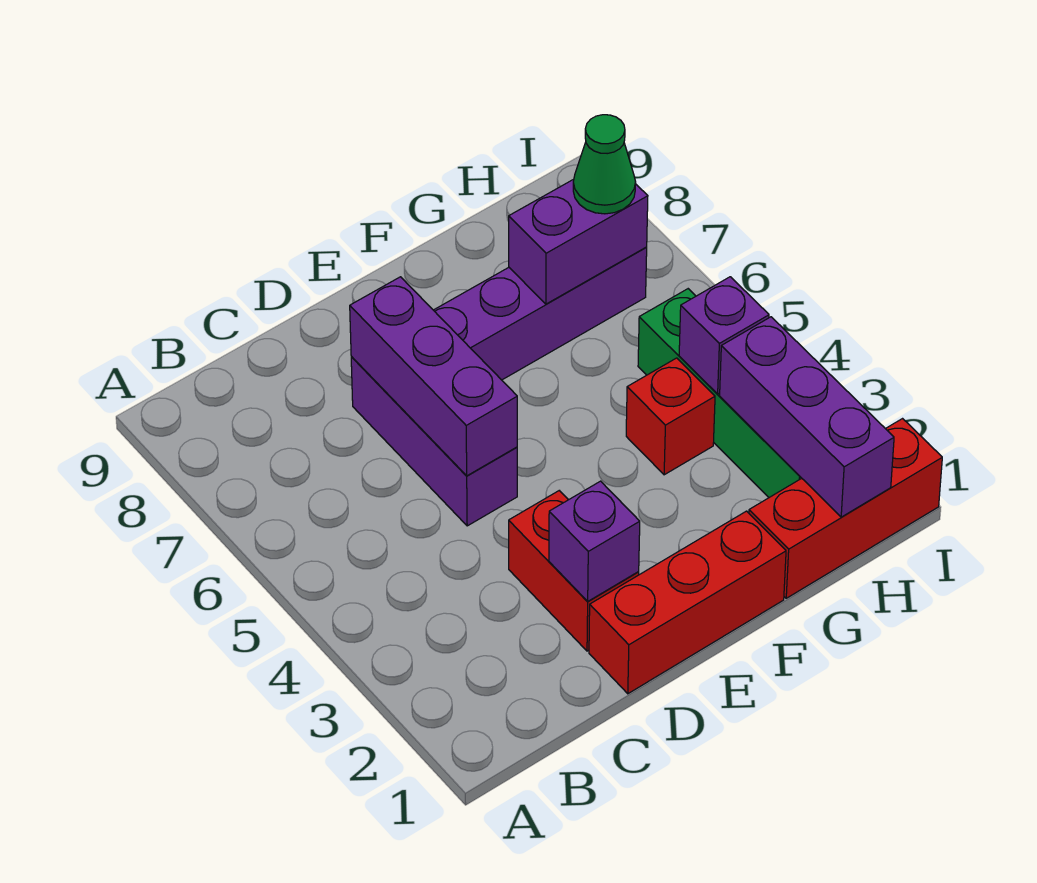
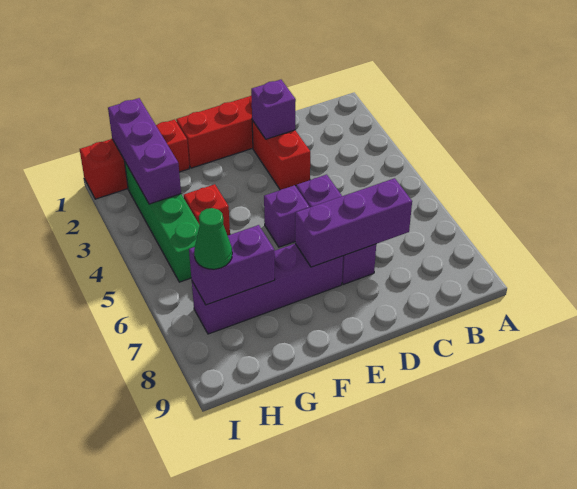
purple brick D5:D7 level 2 -> purple brick C7:E7 level 2
purple brick H4 level 2 -> purple brick E5 level 1

